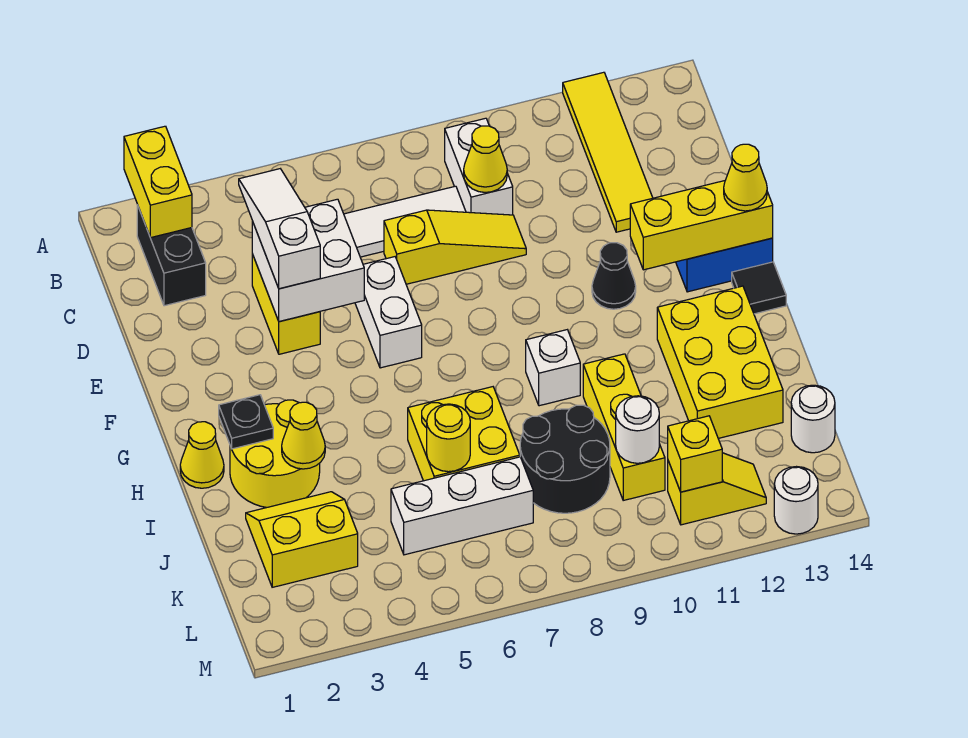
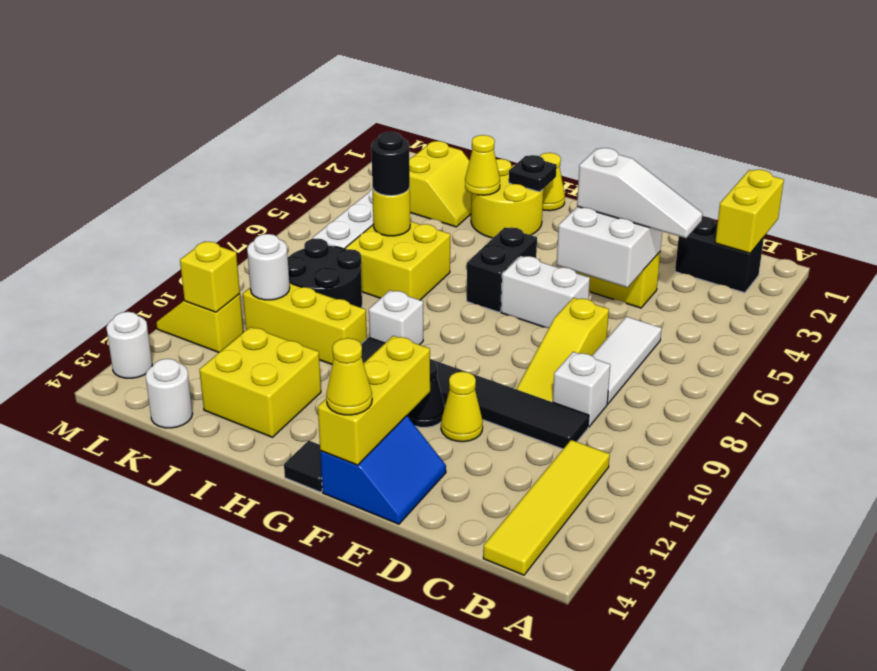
yellow brick A2:B2 level 2 -> yellow brick B1:B2 level 2
yellow tile A12:D12 level 1 -> yellow tile B11:B14 level 1
white brick B9:C9 level 1 -> white brick C9 level 1
yellow cone C9 level 2 -> yellow cone E11 level 1
none -> black tile C10:H10 level 1
none -> black brick G5:G6 level 1
yellow brick H12:J13 level 1 -> yellow brick I12:J13 level 1
none -> black round brick J6 level 3
yellow slope L11:L12 level 1 top 11 -> yellow slope L11:M11 level 1 top L

